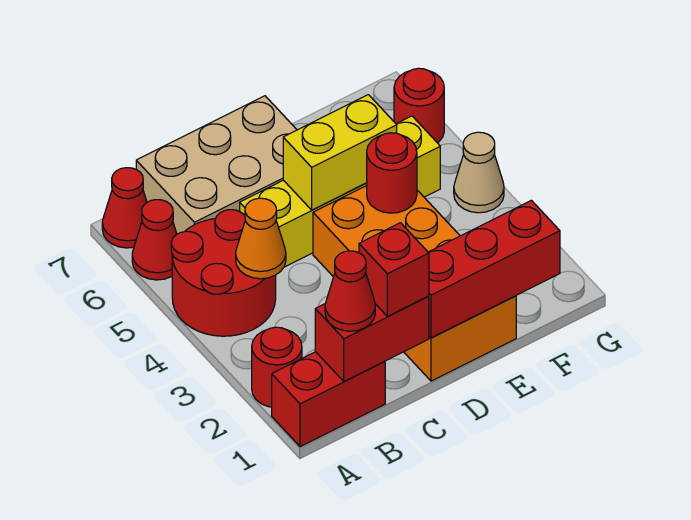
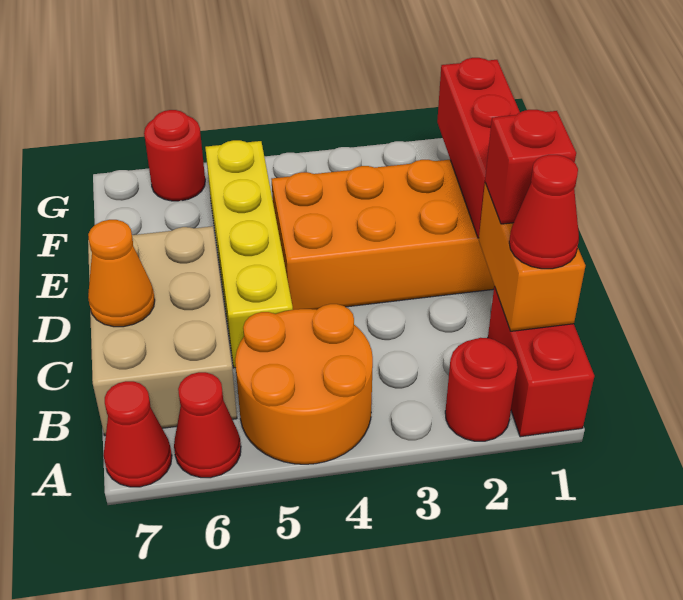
red round brick A4:B5 level 1 -> orange round brick A4:B5 level 1
red brick B1:C1 level 2 -> orange brick B1:C1 level 2
orange cone B4 level 2 -> orange cone C7 level 2
yellow brick D5:E5 level 2 -> none
red round brick E4 level 2 -> none
tan cone G4 level 1 -> none

